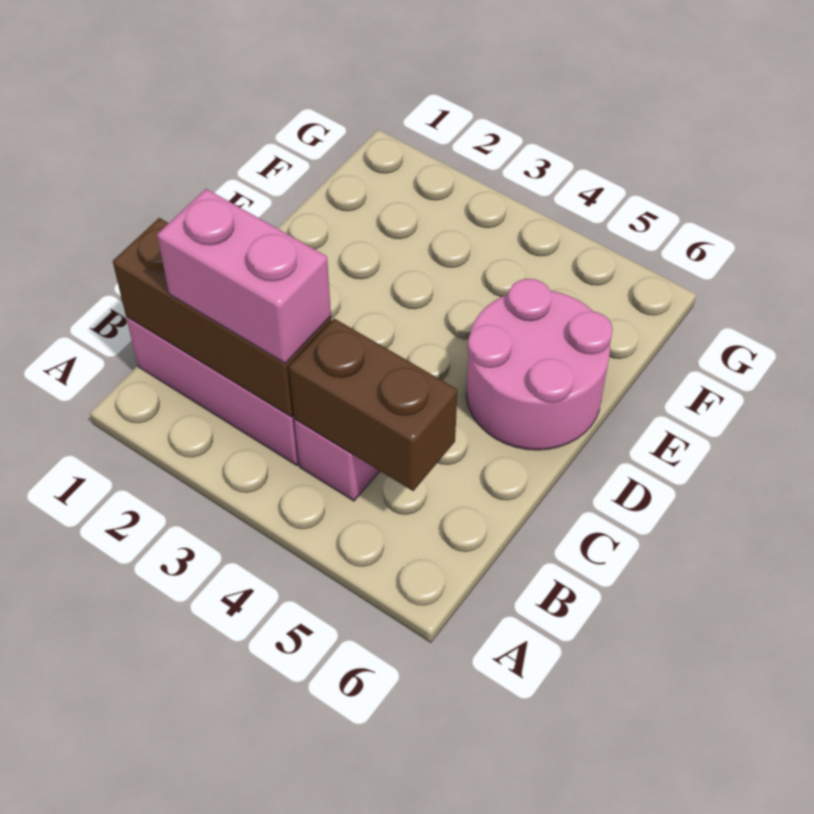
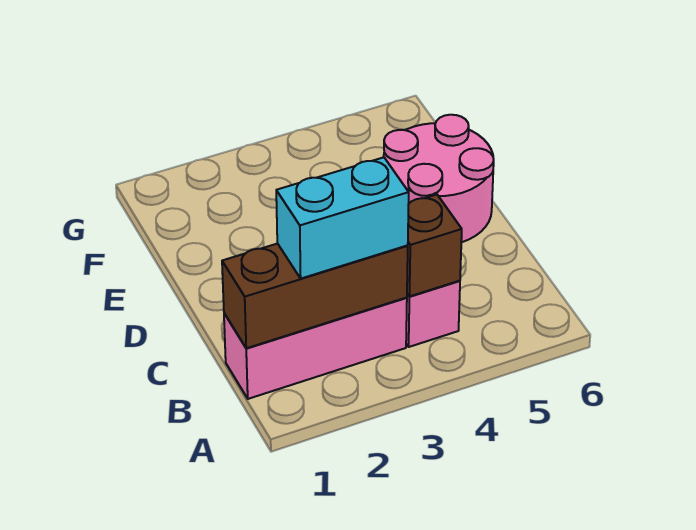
pink brick B2:B3 level 3 -> cyan brick B2:B3 level 3
brown brick B4:B5 level 2 -> brown brick B4 level 2

